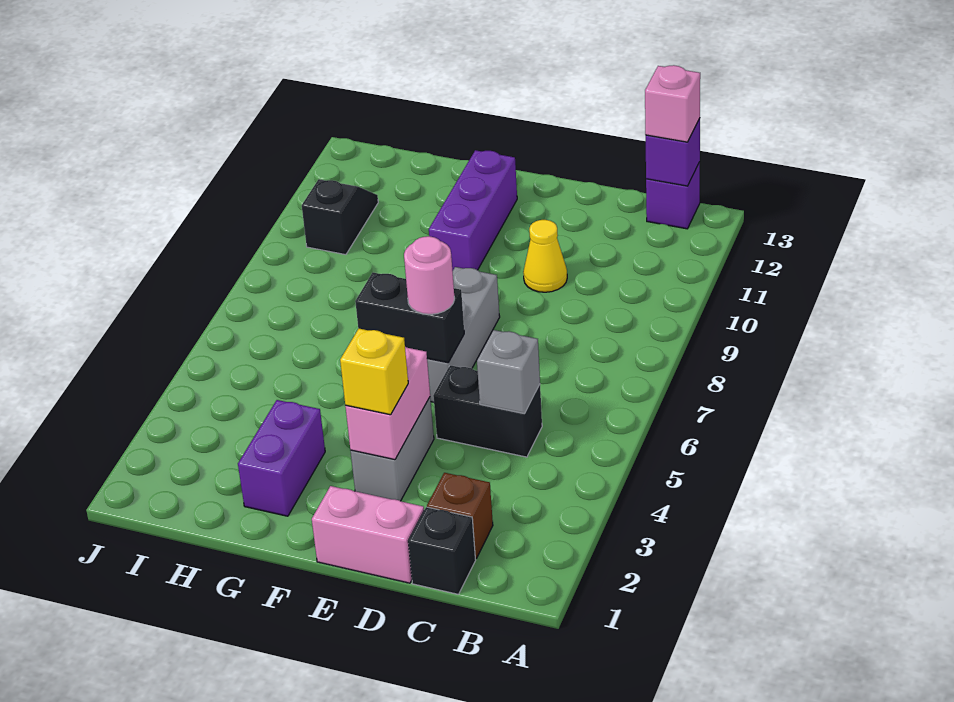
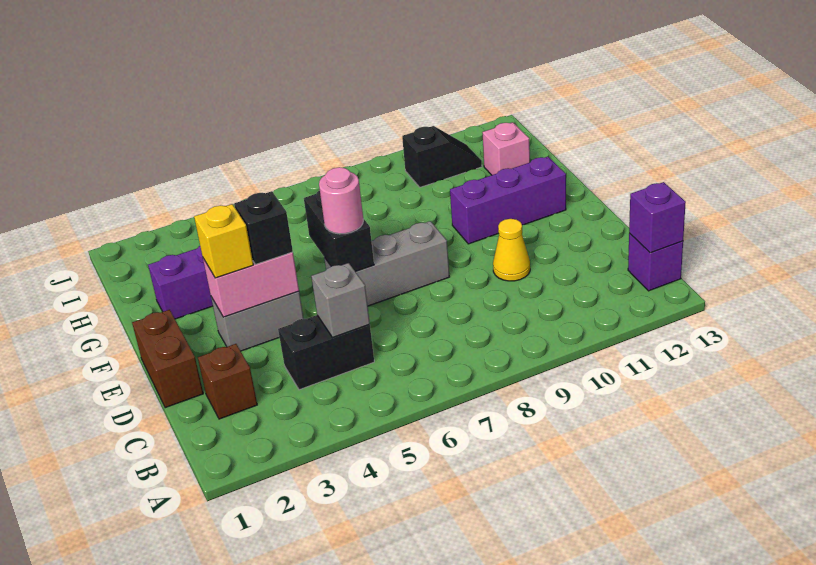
pink brick B13 level 3 -> pink brick H12 level 1
black brick C1 level 1 -> black brick E4 level 3
black brick C5:D5 level 1 -> black brick C4:C5 level 1
pink brick D1:E1 level 1 -> brown brick D1:E1 level 1

